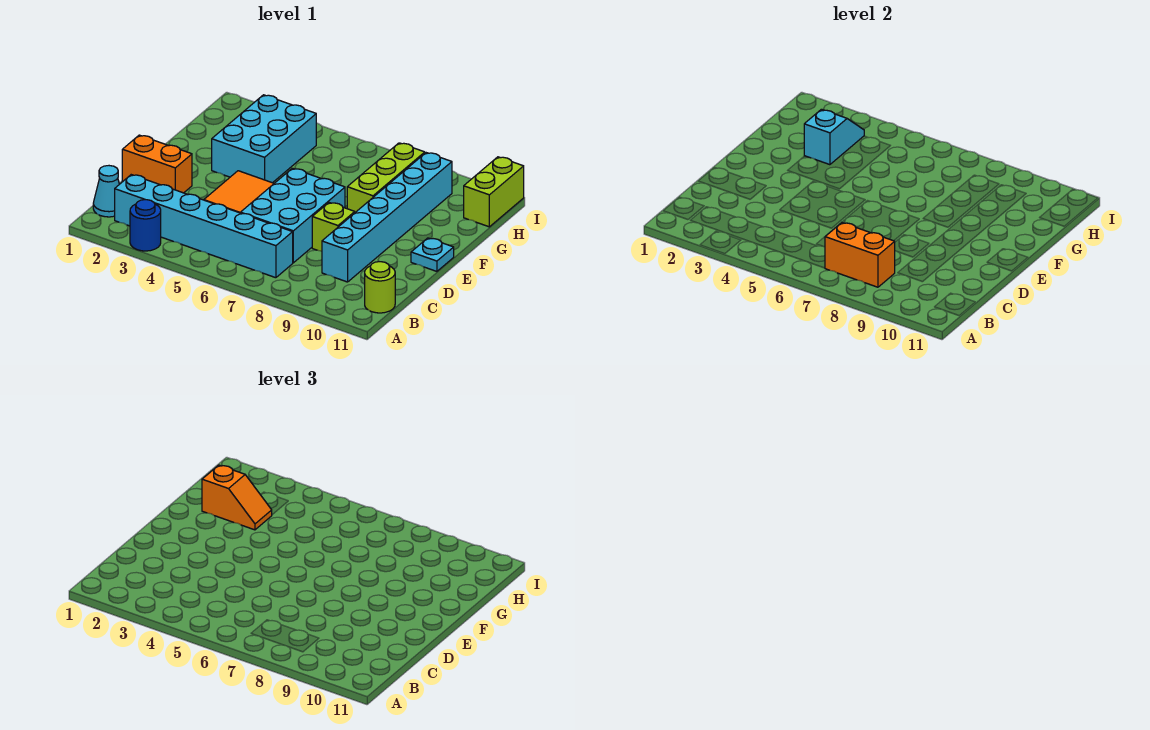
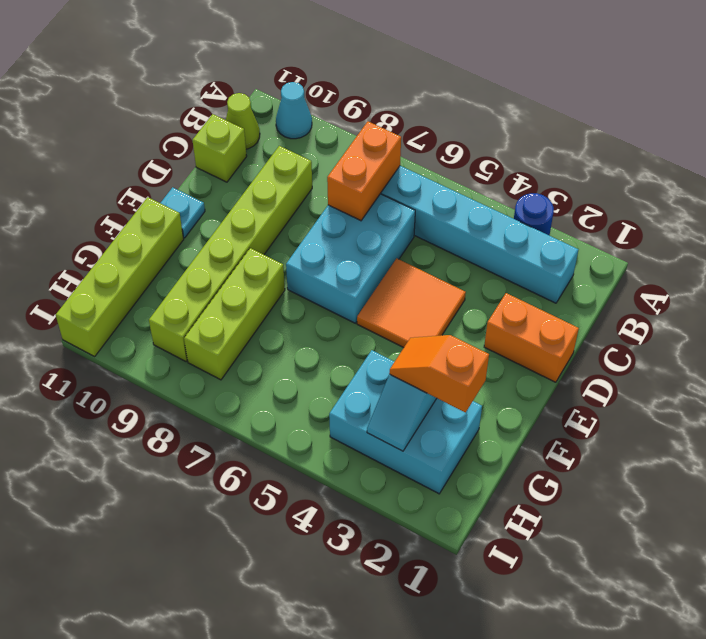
cyan cone B1 level 1 -> cyan cone A10 level 1
orange brick B7:B8 level 2 -> orange brick B7:C7 level 2
lime round brick B11 level 1 -> lime cone B11 level 1
cyan brick C9:H9 level 1 -> lime brick C9:H9 level 1
lime brick D8 level 1 -> lime brick C11 level 1
cyan brick F3:H4 level 1 -> cyan brick G2:H4 level 1
lime brick H11:I11 level 1 -> lime brick F11:I11 level 1

